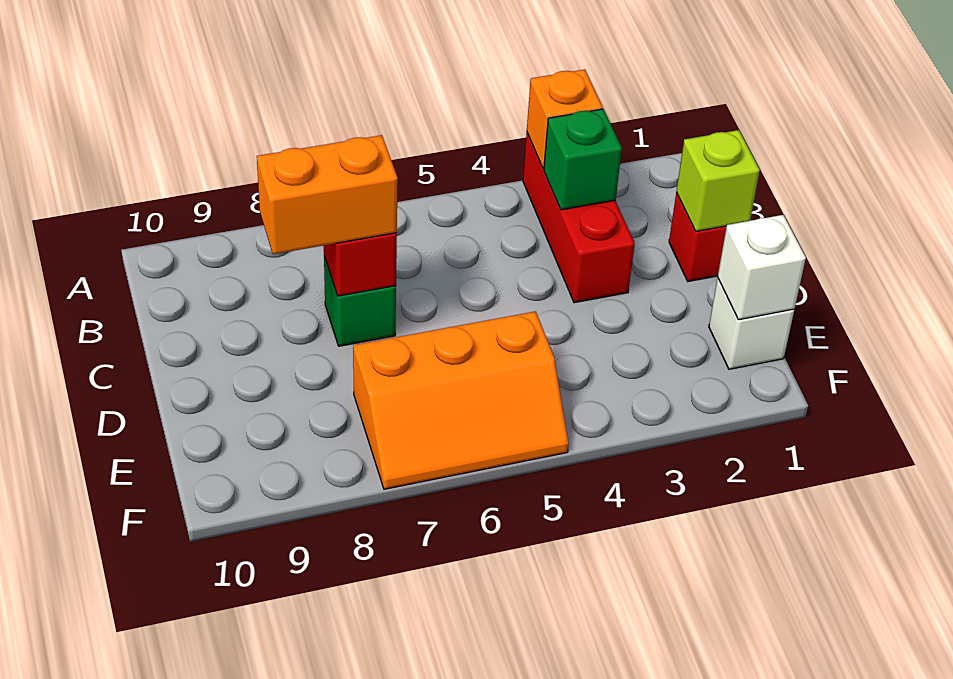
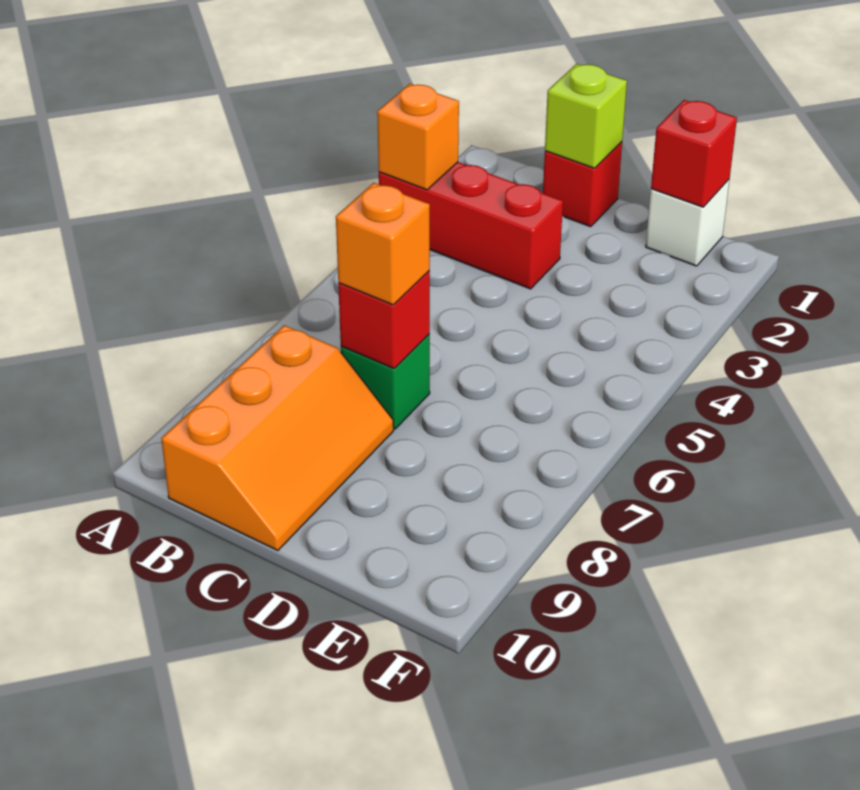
green brick B3 level 2 -> none
orange brick C7:C8 level 3 -> orange brick C7 level 3
white brick E1 level 2 -> red brick E1 level 2
orange slope E5:F7 level 1 top E -> orange slope B8:C10 level 1 top B

